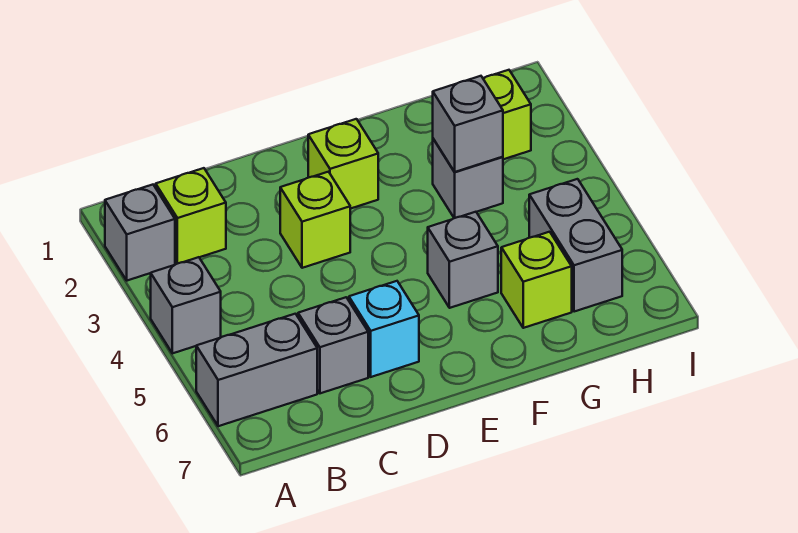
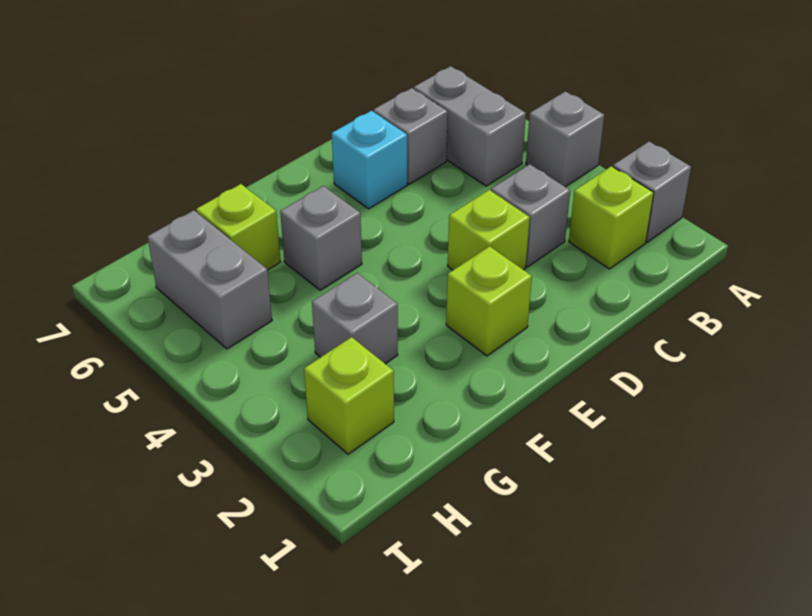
grey brick A6:B6 level 1 -> grey brick B5:B6 level 1
grey brick G3 level 2 -> grey brick C3 level 1

